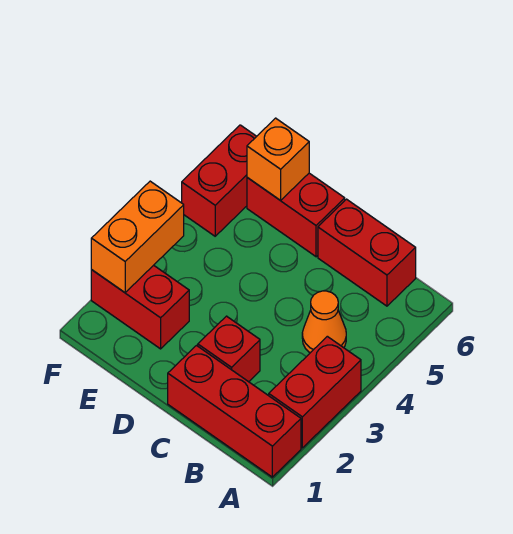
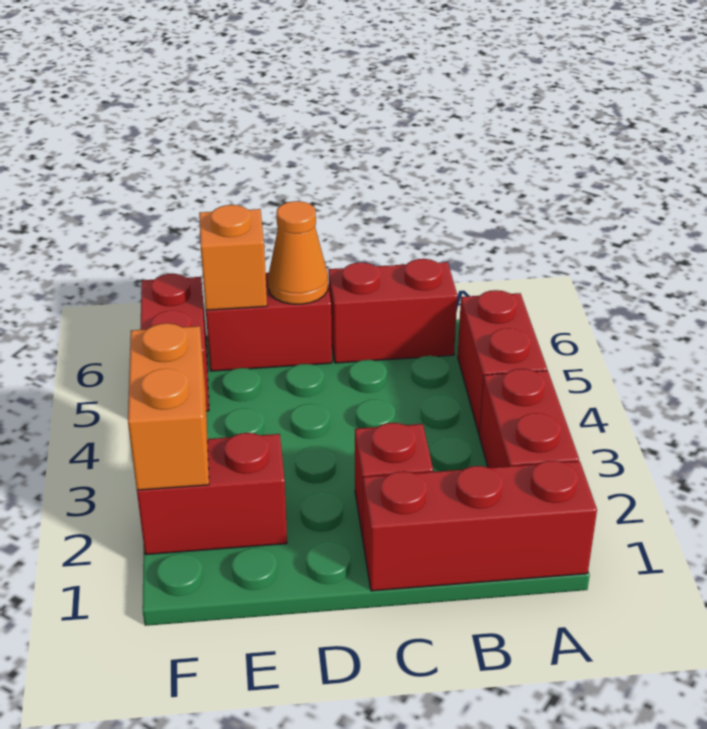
none -> red brick A4:A5 level 1
orange cone B4 level 1 -> orange cone D6 level 2

